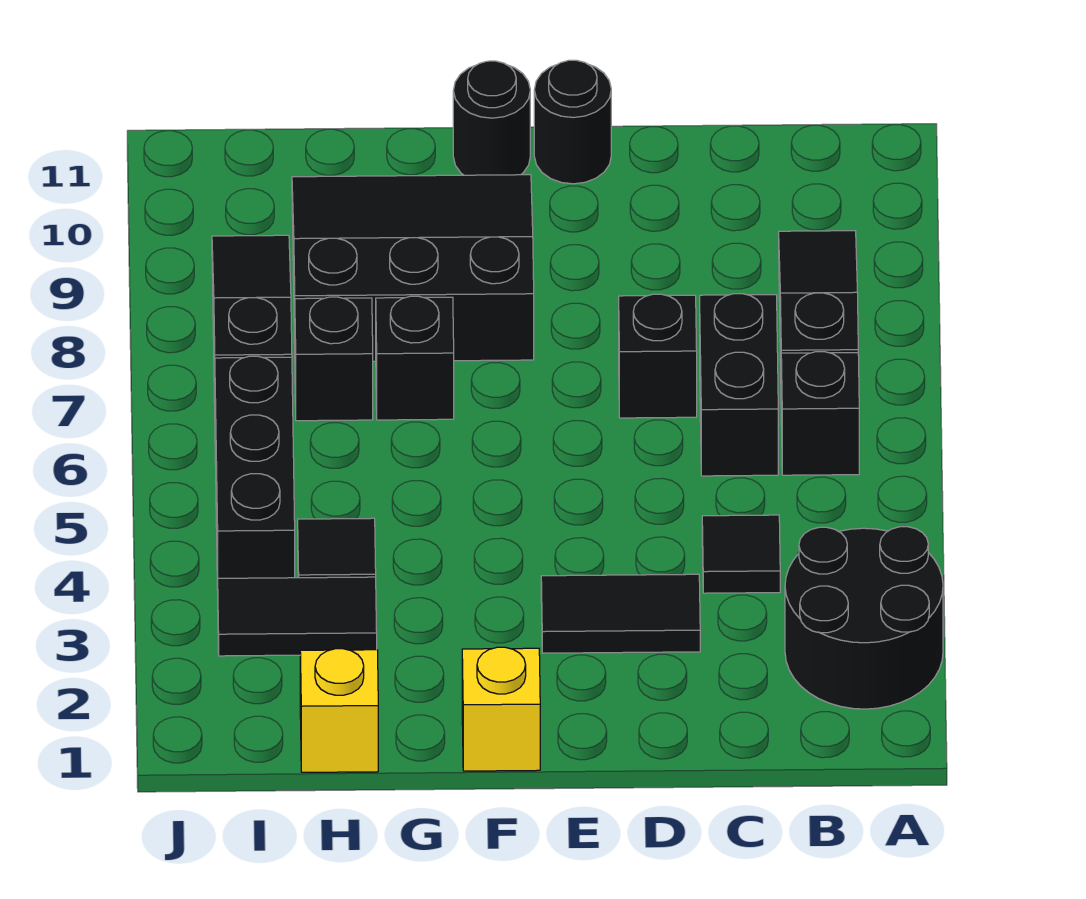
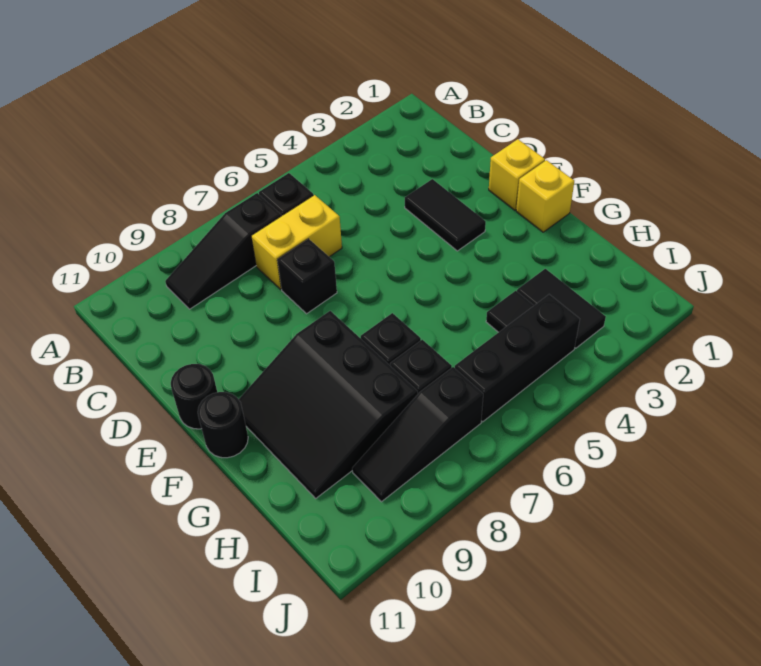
black round brick A2:B3 level 1 -> none
black tile C4 level 1 -> none
black brick C6:C7 level 1 -> yellow brick C6:C7 level 1
yellow brick H1 level 1 -> yellow brick E1 level 1

